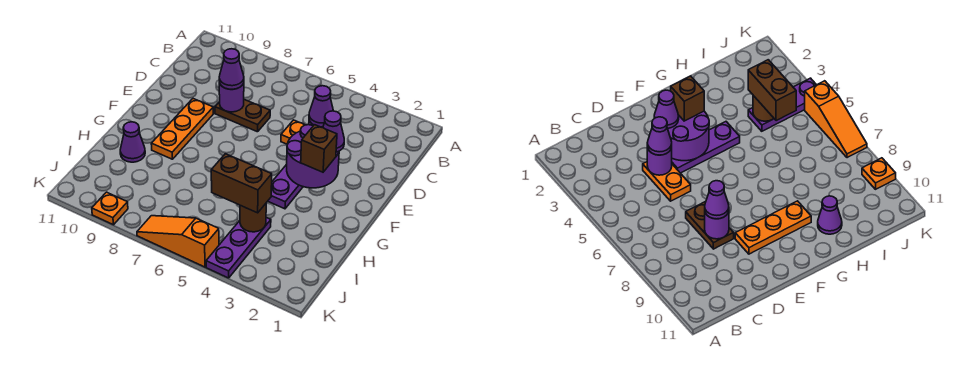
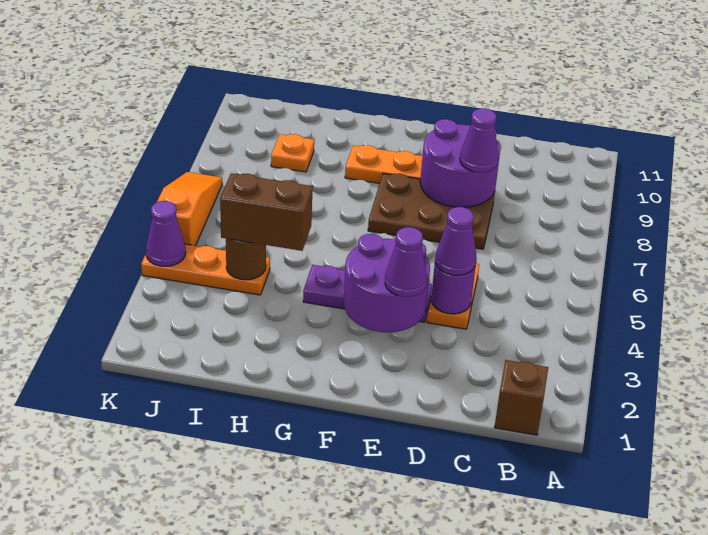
brown plate D7:D8 level 1 -> brown plate D7:F8 level 1
purple round brick D8 level 2 -> purple round brick D8:E9 level 2
brown brick F3 level 3 -> brown brick B1 level 1
purple cone H10 level 1 -> purple cone K4 level 2
purple plate I4:K4 level 1 -> orange plate I4:K4 level 1
brown brick I4:I5 level 3 -> brown brick H4:I4 level 3
orange plate K9 level 1 -> orange plate I9 level 1

